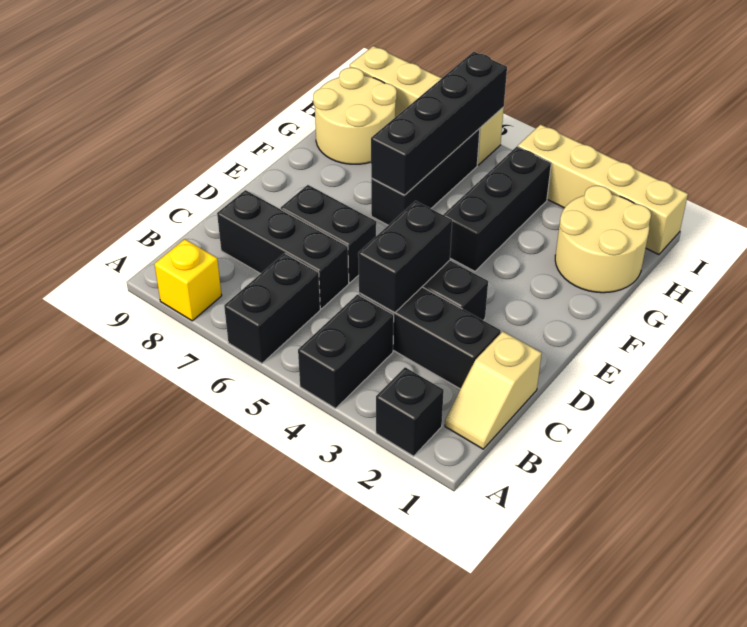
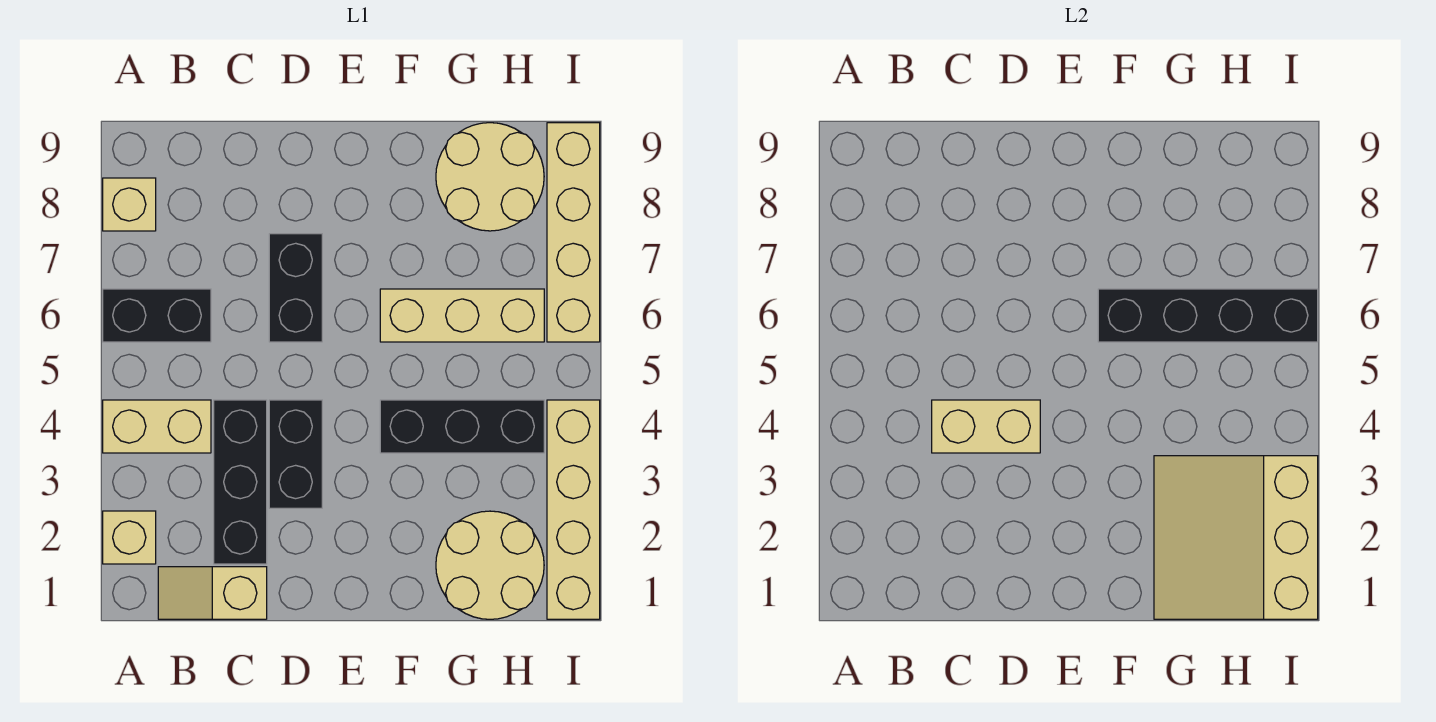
black brick A2 level 1 -> tan brick A2 level 1
black brick A4:B4 level 1 -> tan brick A4:B4 level 1
yellow brick A8 level 1 -> tan brick A8 level 1
black brick C4:D4 level 2 -> tan brick C4:D4 level 2
black brick C6:C8 level 1 -> none
black brick F6:H6 level 1 -> tan brick F6:H6 level 1
none -> tan slope G1:I3 level 2 top I

